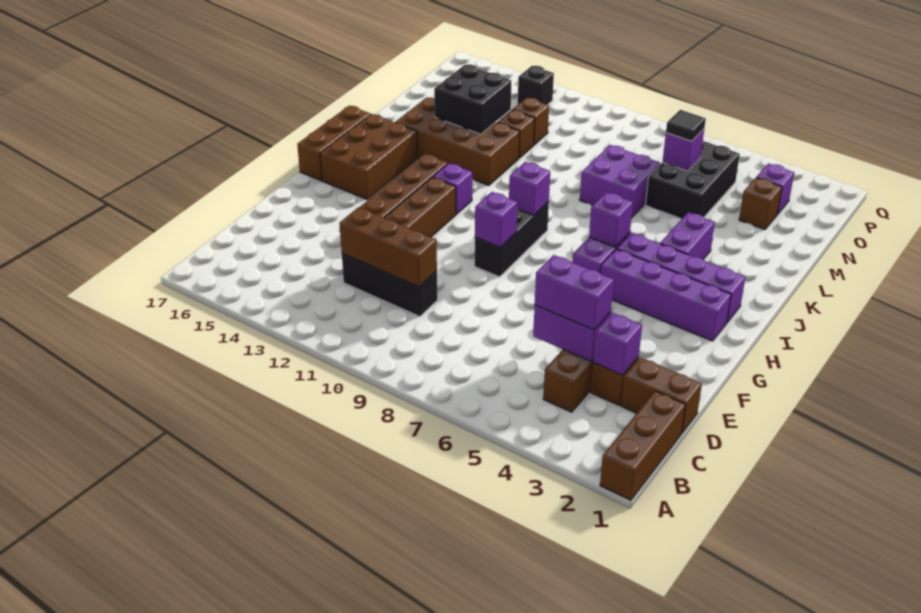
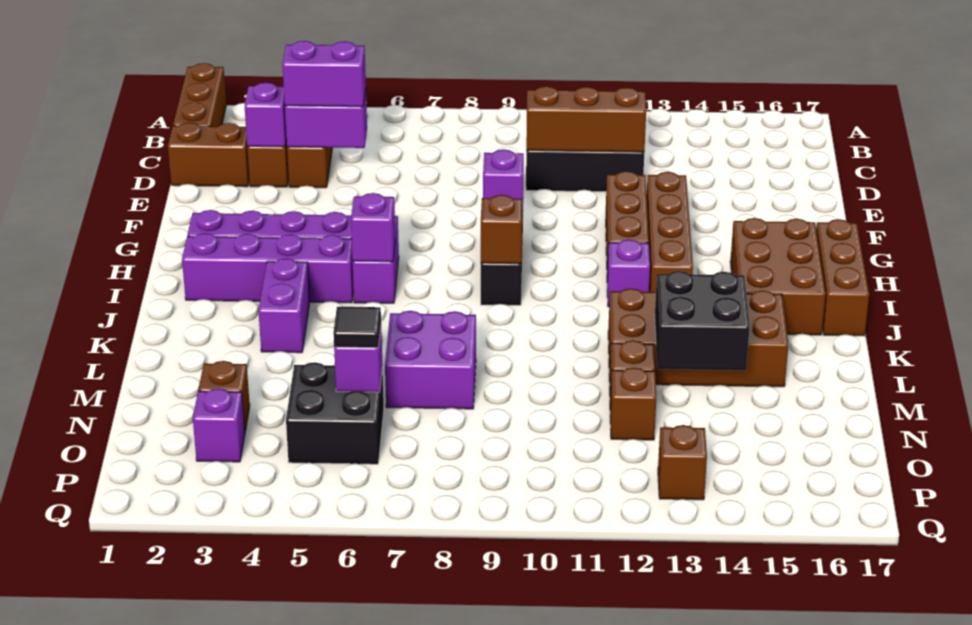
purple brick I9 level 2 -> brown brick I9 level 2
black brick M5:O6 level 1 -> black brick N5:O6 level 1
black brick P13 level 1 -> brown brick P13 level 1

